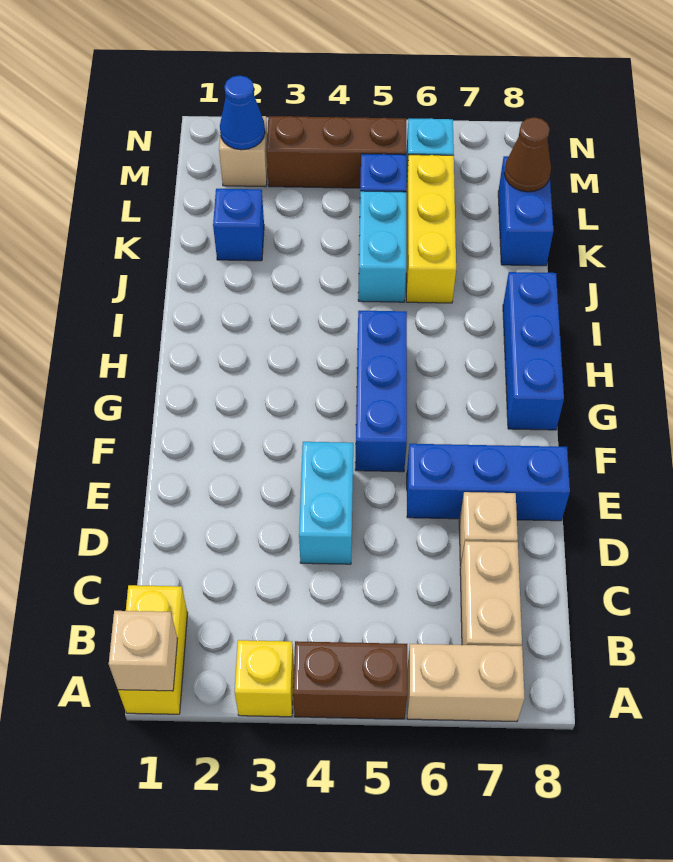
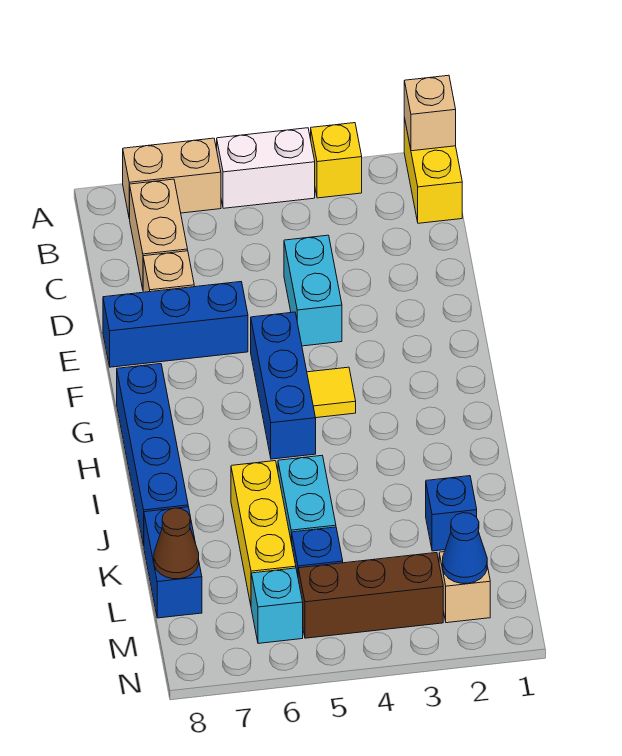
brown brick A4:A5 level 1 -> white brick A4:A5 level 1
none -> yellow tile G4 level 1
blue brick G8:I8 level 1 -> blue brick G8:J8 level 1

